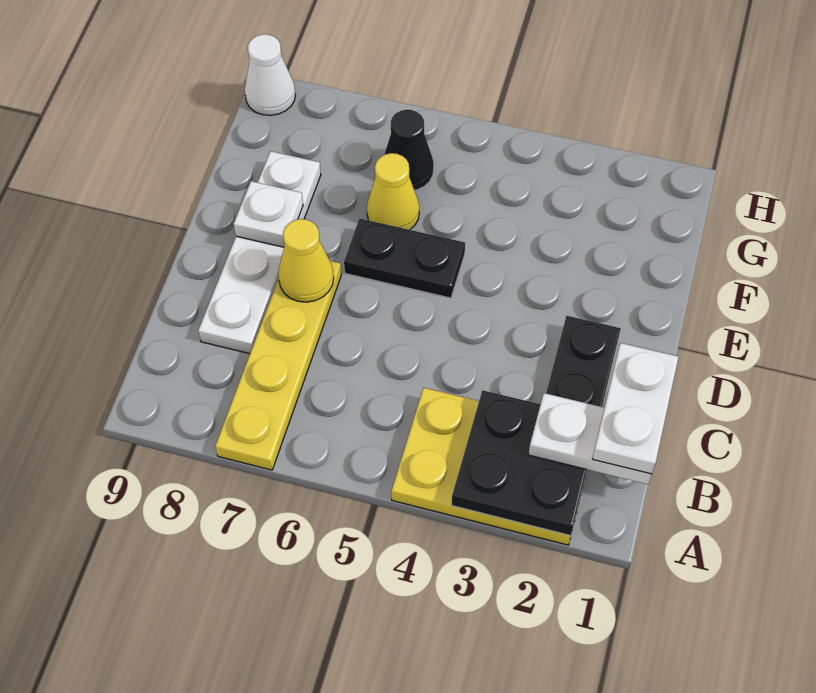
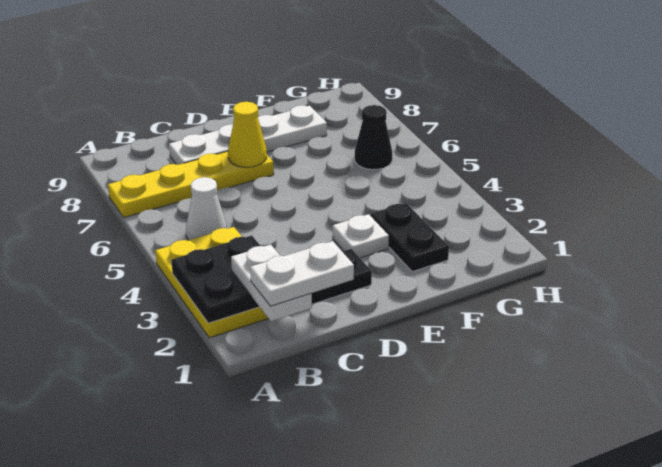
black plate E5:E6 level 1 -> black plate F2:F3 level 1
white plate E8 level 2 -> white plate E3 level 1
yellow cone F6 level 1 -> none
white cone H9 level 1 -> white cone B5 level 1

